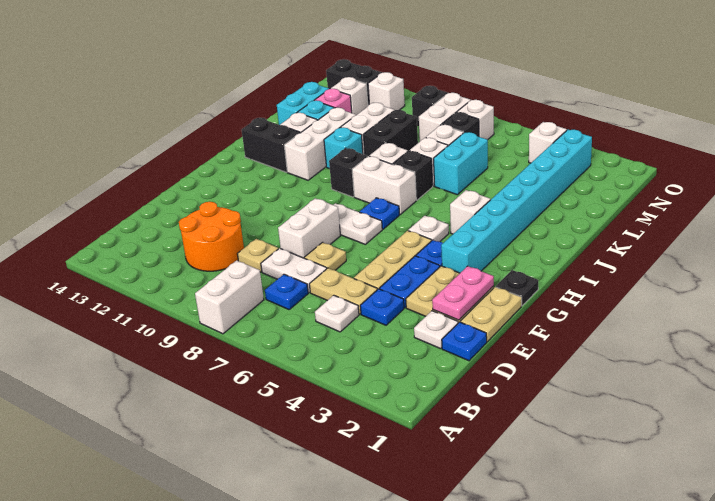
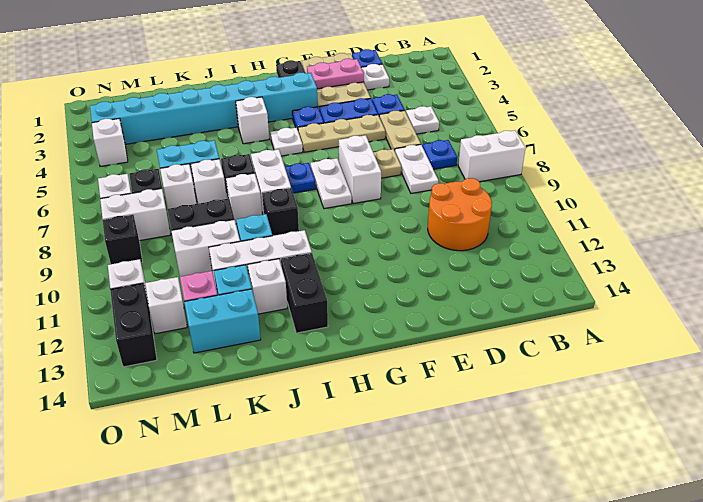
tan plate D9 level 1 -> none
white brick E8:F8 level 1 -> white brick F7:F8 level 1

